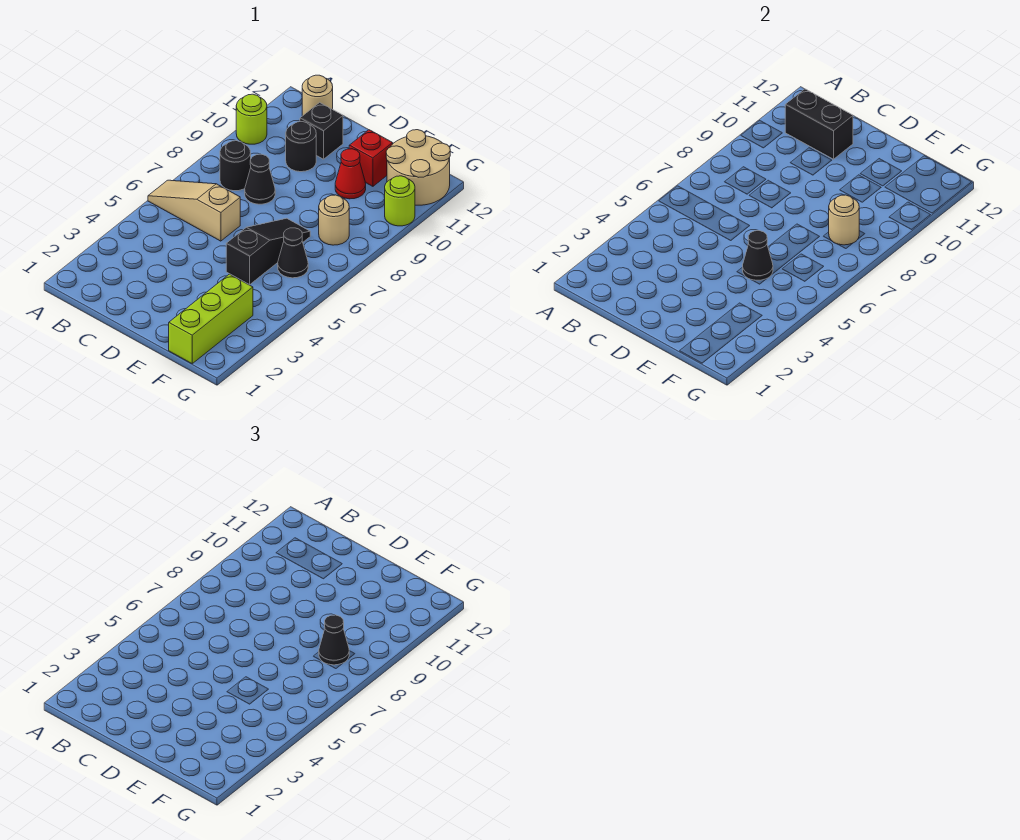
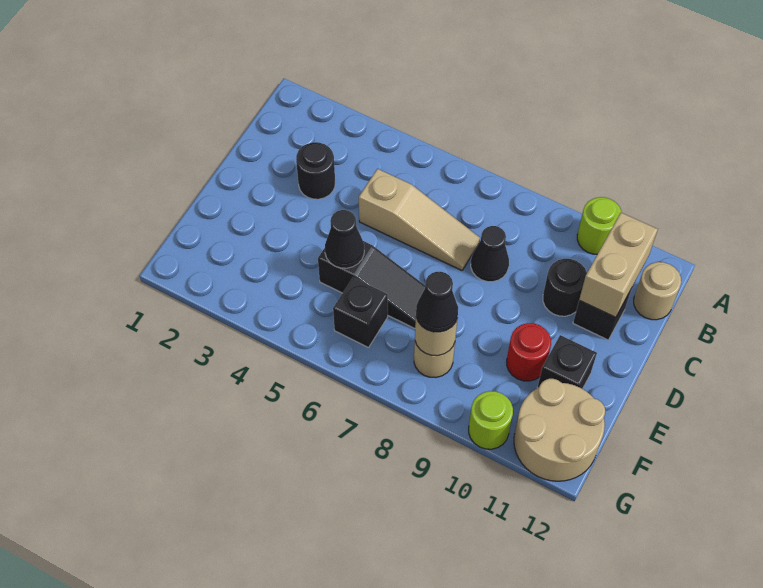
tan slope A6:C6 level 1 top C -> tan slope C5:C7 level 1 top 5
black round brick B8 level 1 -> black round brick C3 level 1
black brick B11:C11 level 2 -> tan brick B11:C11 level 2
red cone E10 level 1 -> red round brick E10 level 1
red brick E11 level 1 -> black brick E11 level 1
lime brick F1:F3 level 1 -> none
black cone F6 level 1 -> black brick F6 level 1

